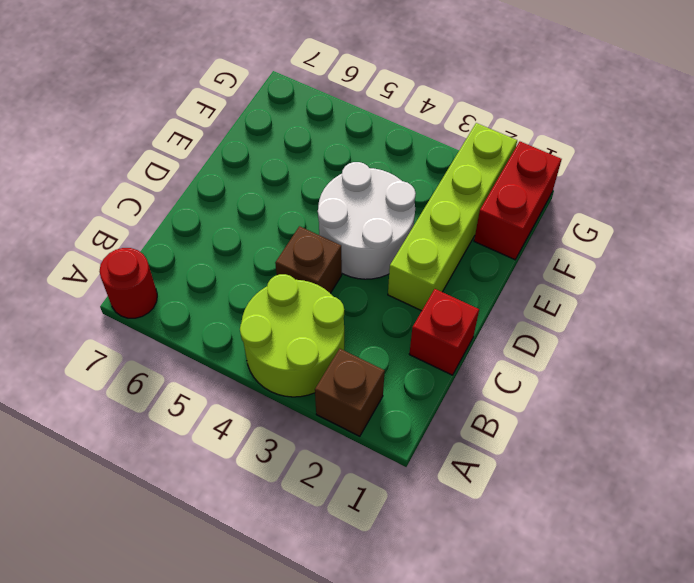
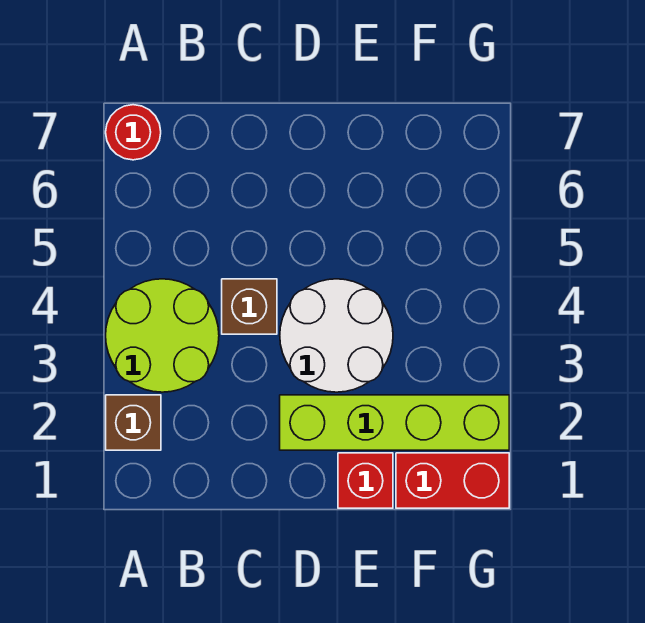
red brick C1 level 1 -> red brick E1 level 1

